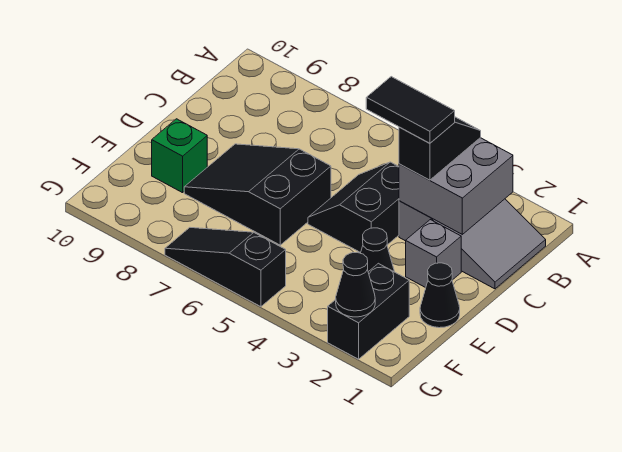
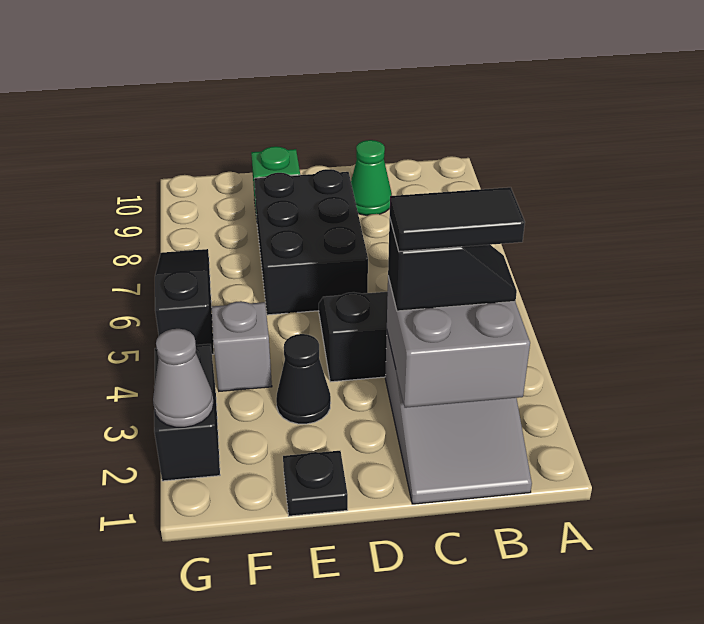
black tile C3:C4 level 4 -> black tile B3:C3 level 4
none -> green cone C9 level 1
grey brick D2 level 1 -> grey brick F4 level 1
black slope D6:E8 level 1 top 6 -> black brick D6:E8 level 1
black cone E1 level 1 -> black plate E1 level 1
black brick F2:G2 level 1 -> black brick G2:G3 level 1
black cone G2 level 2 -> grey cone G2 level 2

